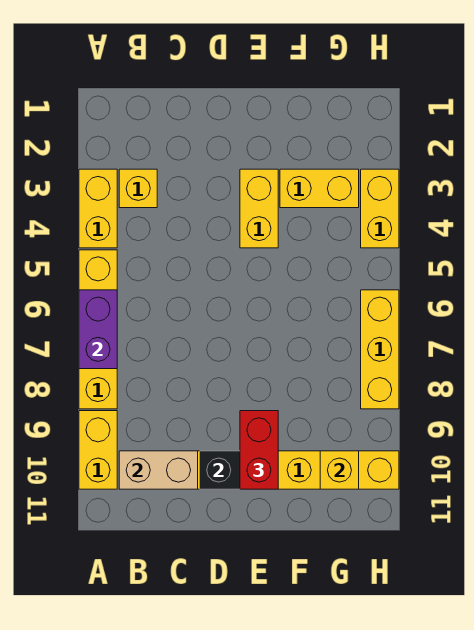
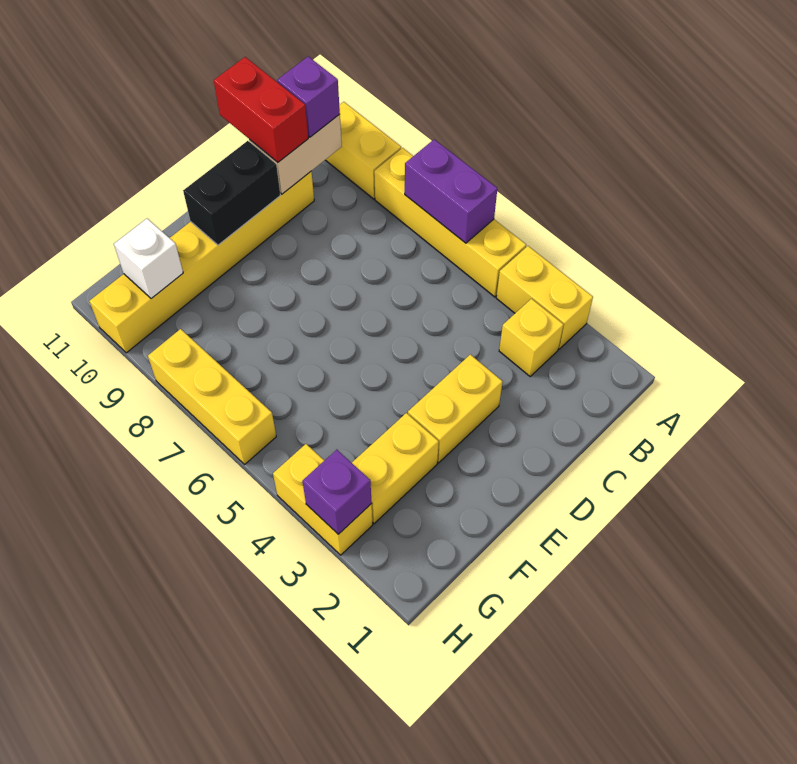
none -> purple brick B10 level 3
yellow brick E3:E4 level 1 -> yellow brick D3:E3 level 1
red brick E9:E10 level 3 -> red brick C10:C11 level 3
yellow brick G10 level 2 -> white brick G10 level 2
none -> purple brick H3 level 2

